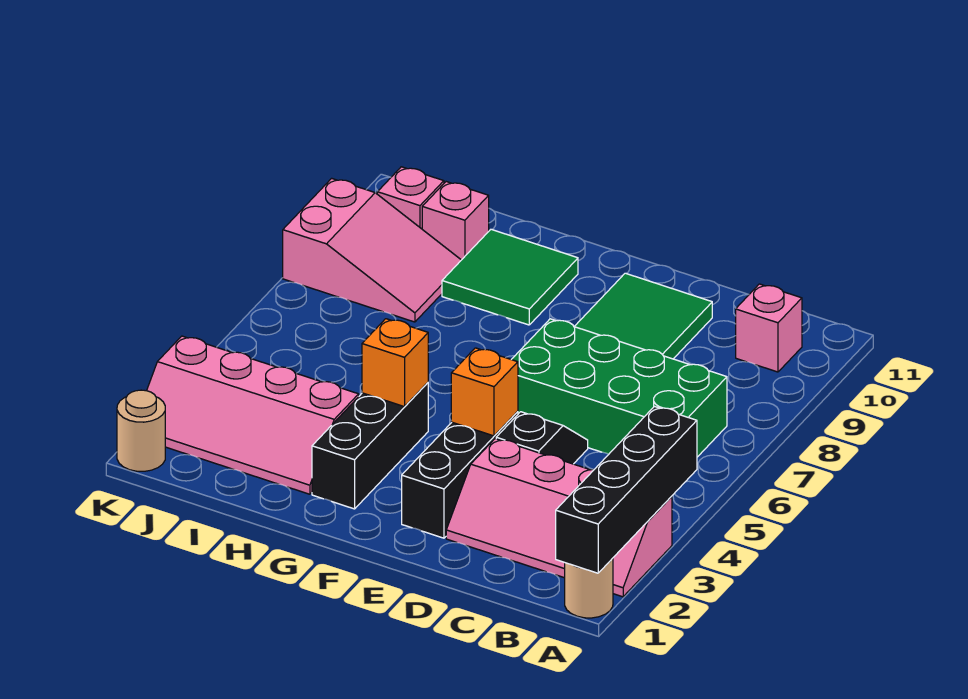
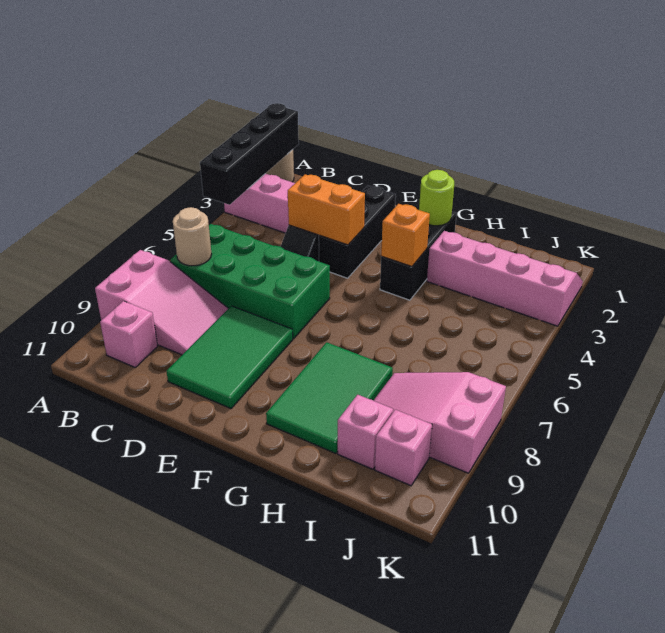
none -> pink slope A8:C9 level 1 top A
orange brick E4 level 2 -> orange brick D4:E4 level 2
none -> lime round brick G2 level 2
green tile G9:H10 level 1 -> green tile G8:H10 level 1
tan round brick K1 level 1 -> tan round brick B7 level 2

